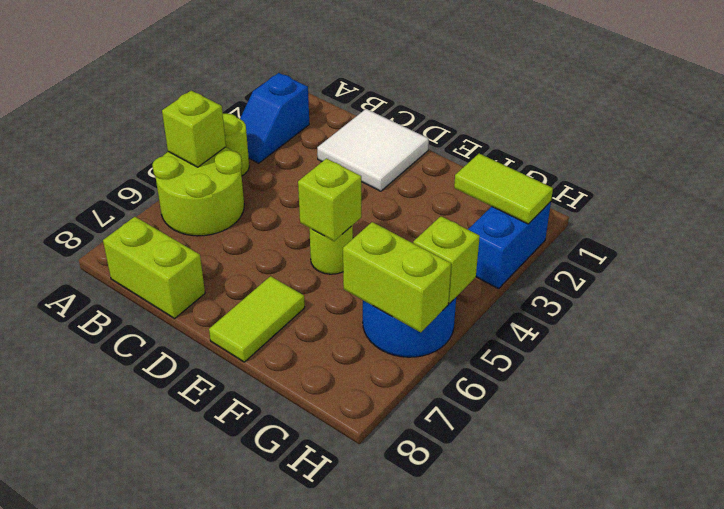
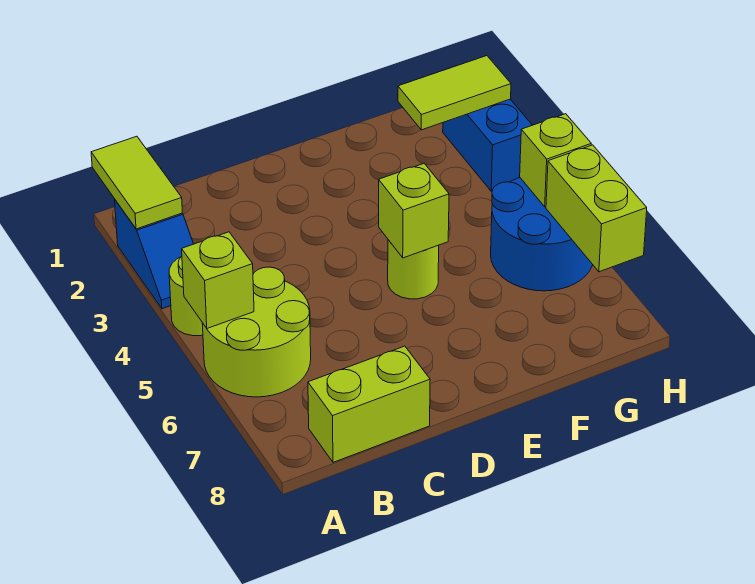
white tile C1:D2 level 1 -> none
lime tile E7:E8 level 1 -> lime tile A1:A2 level 2
lime brick G6:H6 level 2 -> lime brick H6:H7 level 2

